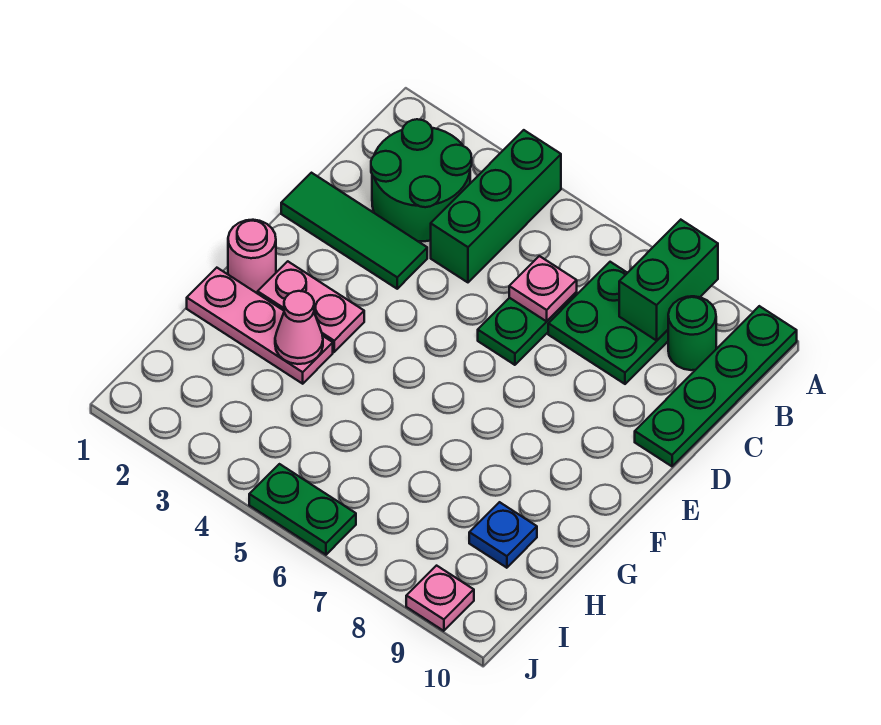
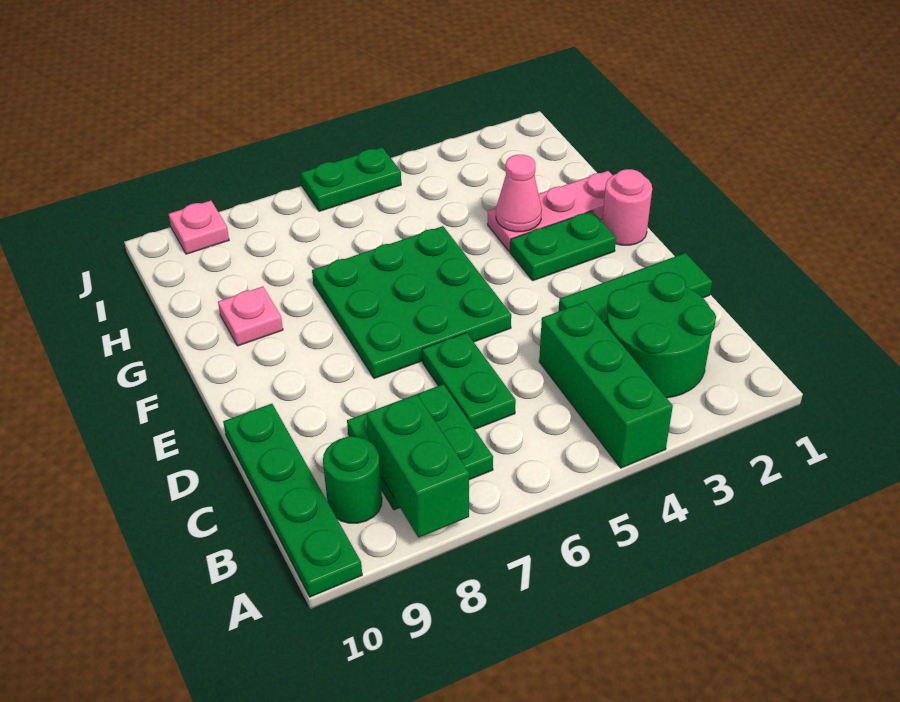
pink plate C6 level 2 -> pink plate G9 level 1
none -> green plate E5:G7 level 1
pink plate F2:F3 level 1 -> green plate F2:F3 level 1
blue plate H9 level 1 -> none

